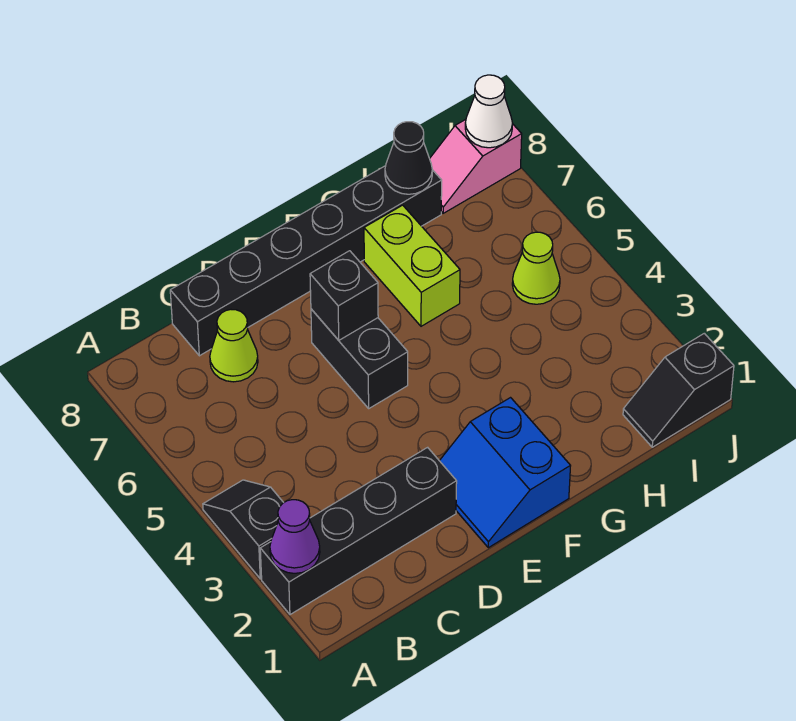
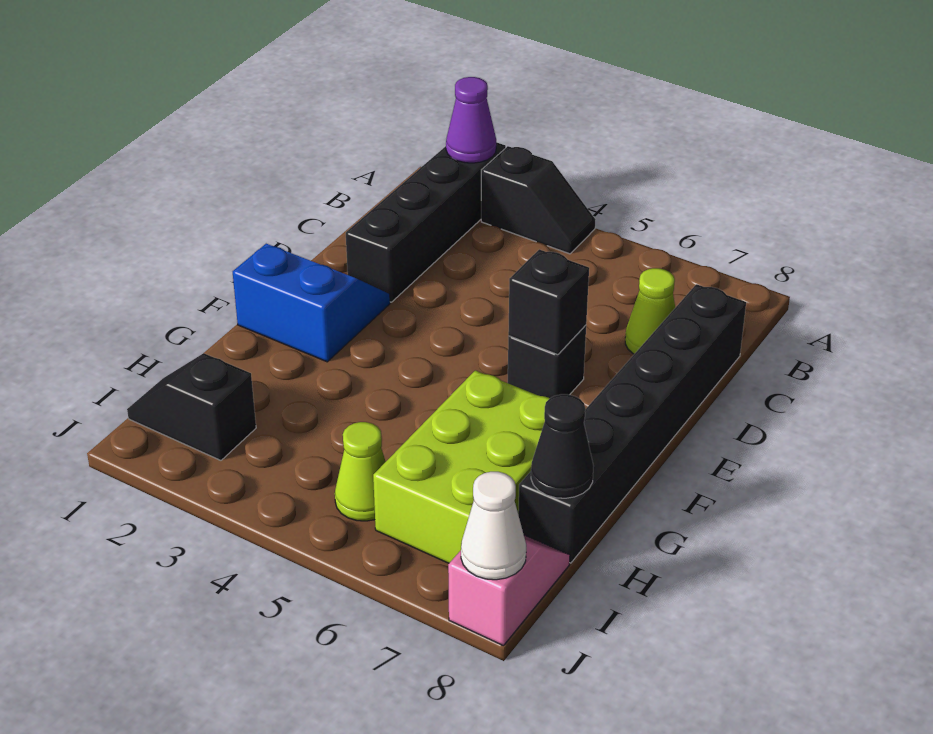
black brick E5:E6 level 1 -> black brick E6 level 1
lime brick G6:G7 level 1 -> lime brick G6:I7 level 1
black slope I1:J1 level 1 top J -> black slope I1:I2 level 1 top 2

